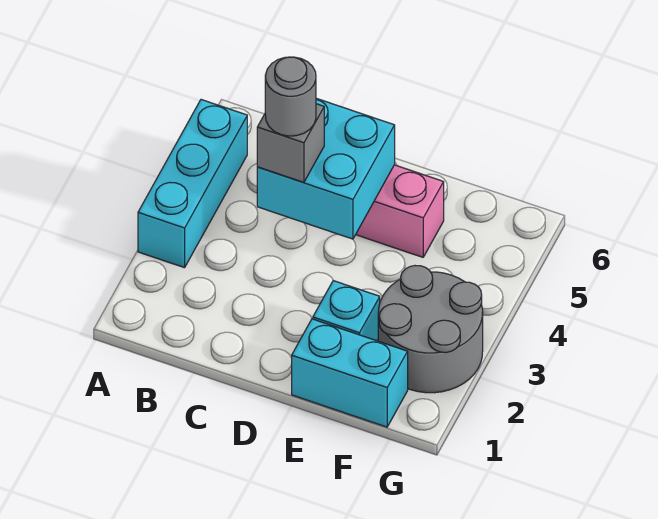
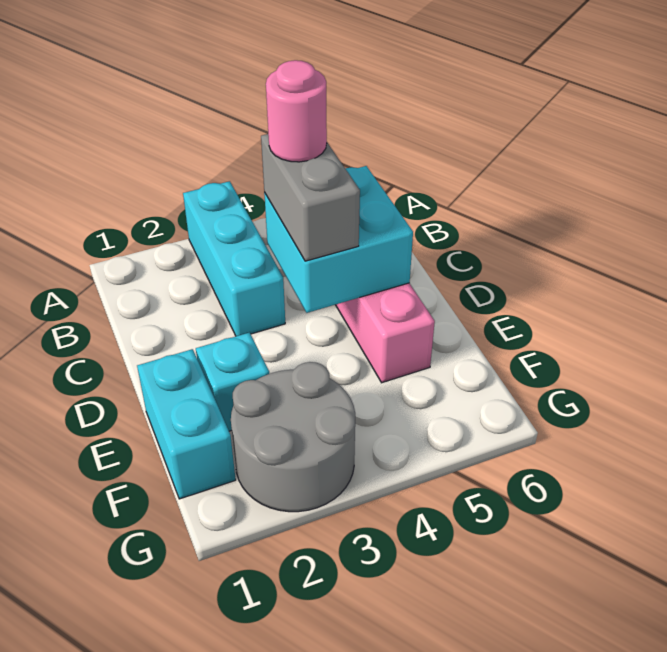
cyan brick A3:A5 level 1 -> cyan brick A3:C3 level 1
grey brick C4 level 3 -> grey brick C4:D4 level 3
grey round brick C4 level 4 -> pink round brick C4 level 4

